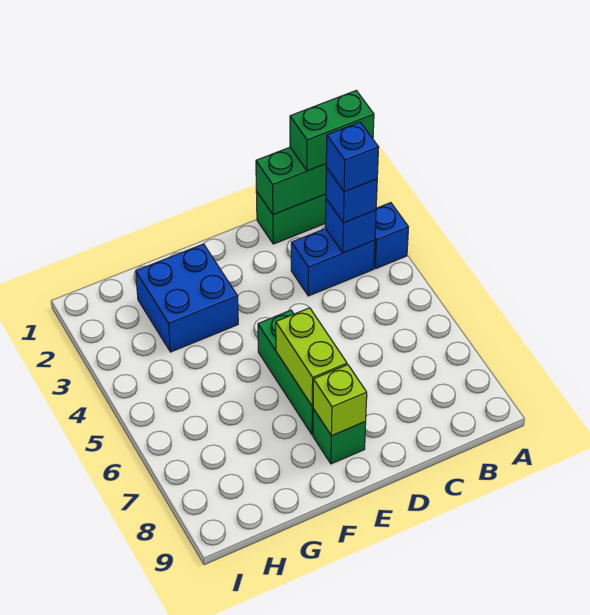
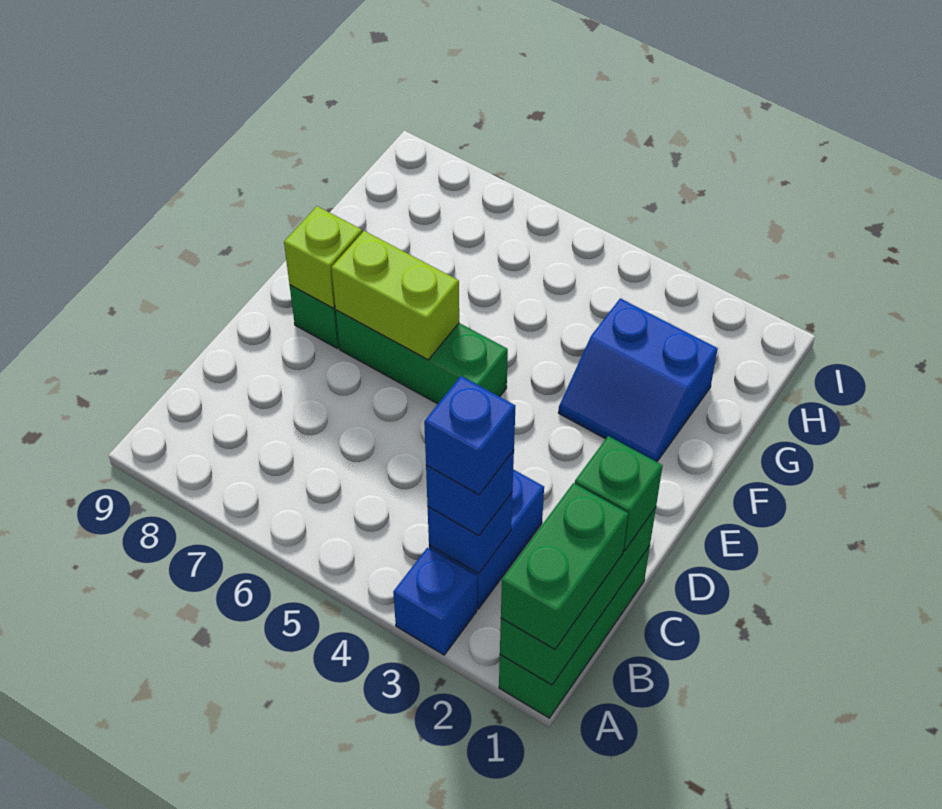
none -> green brick C1 level 3
blue brick F2:G3 level 1 -> blue slope F2:G3 level 1 top G

